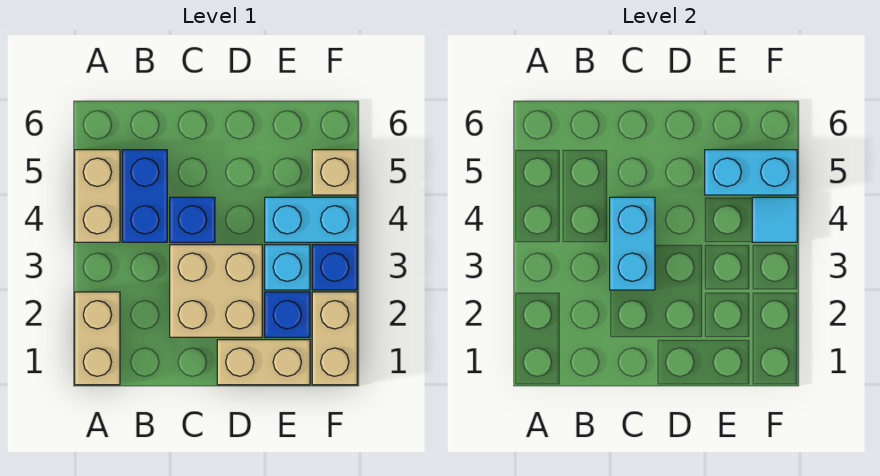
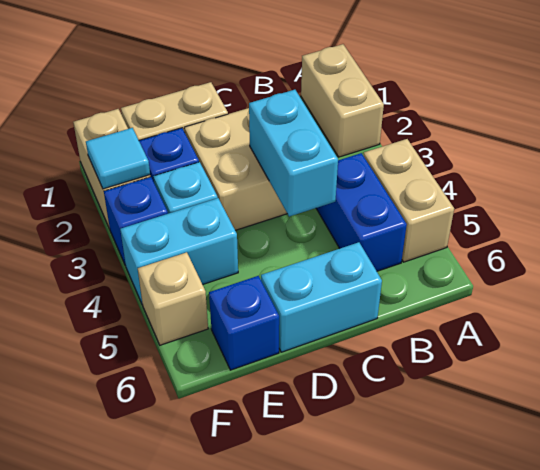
blue brick C4 level 1 -> blue brick E6 level 1
cyan brick E5:F5 level 2 -> cyan brick C6:D6 level 1
cyan tile F4 level 2 -> cyan tile F2 level 2

